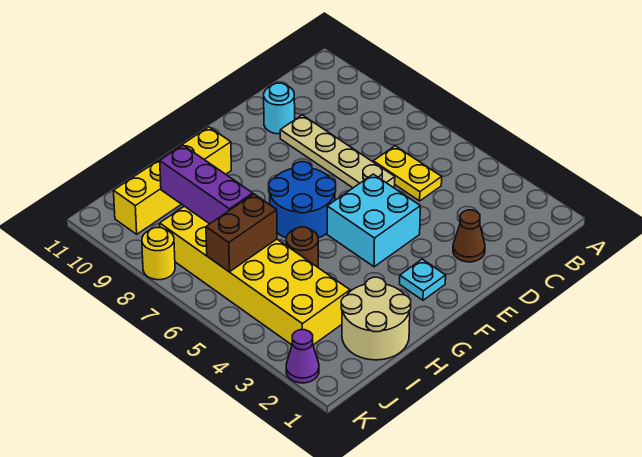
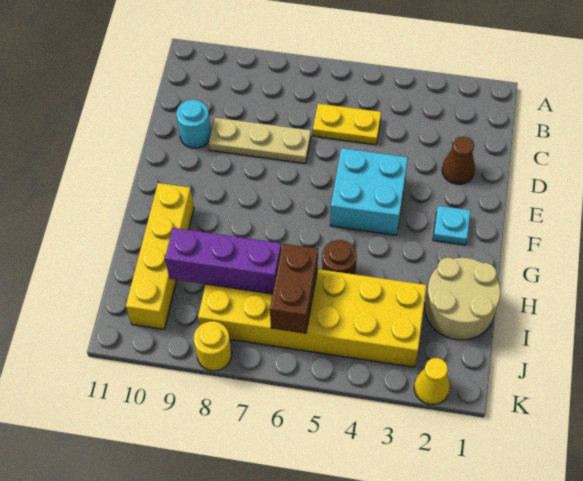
tan plate D6:D9 level 1 -> tan plate D7:D9 level 1
blue round brick F6:G7 level 1 -> none
purple cone K2 level 1 -> yellow cone K2 level 1

